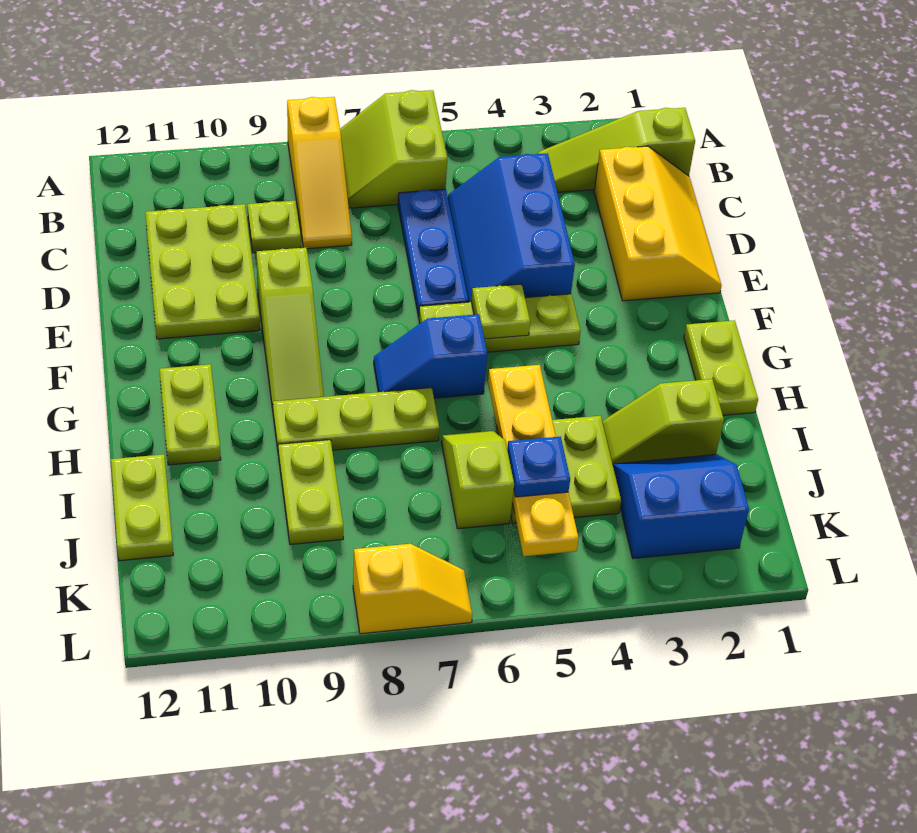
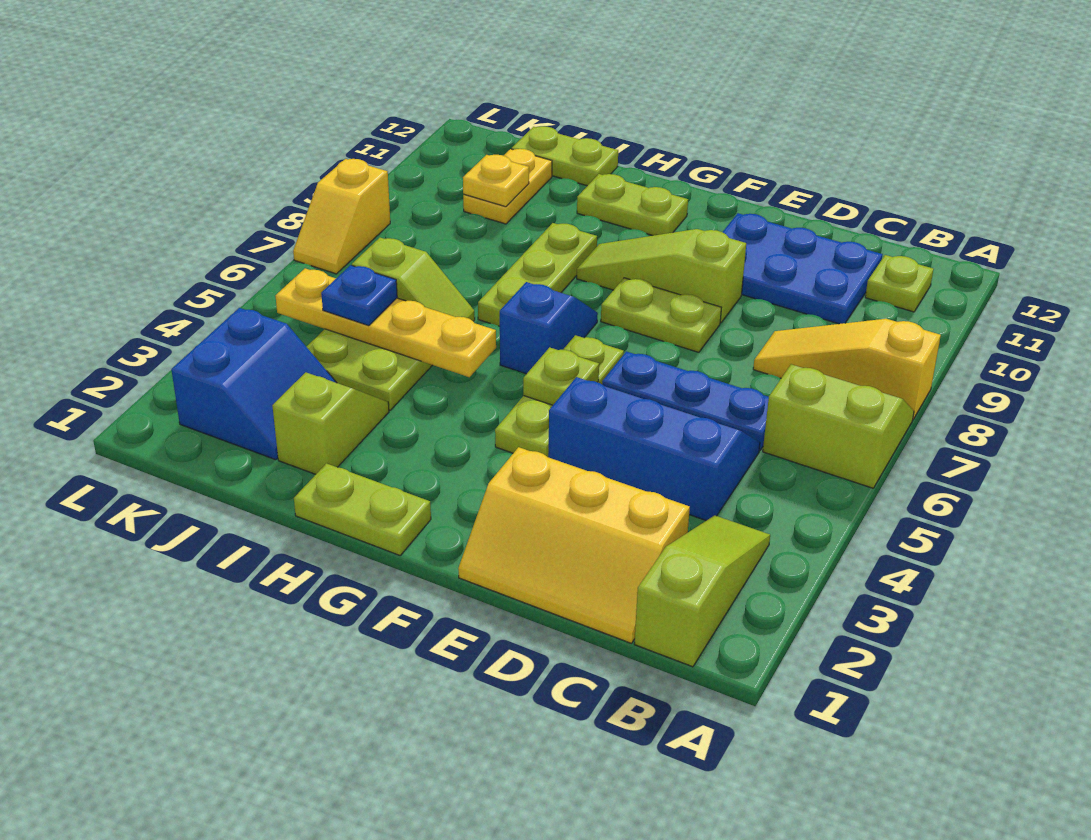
lime plate C9 level 1 -> lime plate B11 level 1
lime plate C10:E11 level 1 -> blue plate C10:E11 level 1
lime plate I9:J9 level 1 -> lime plate E8:F8 level 1
none -> yellow plate J10:J11 level 1
none -> yellow plate J10 level 2

